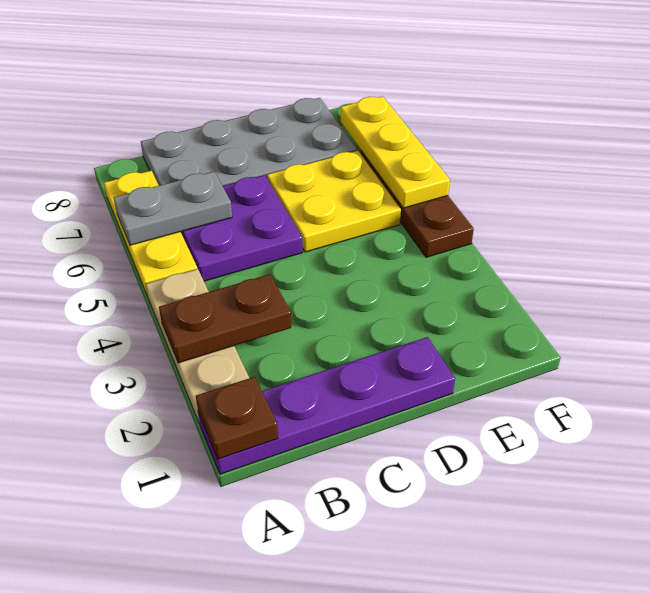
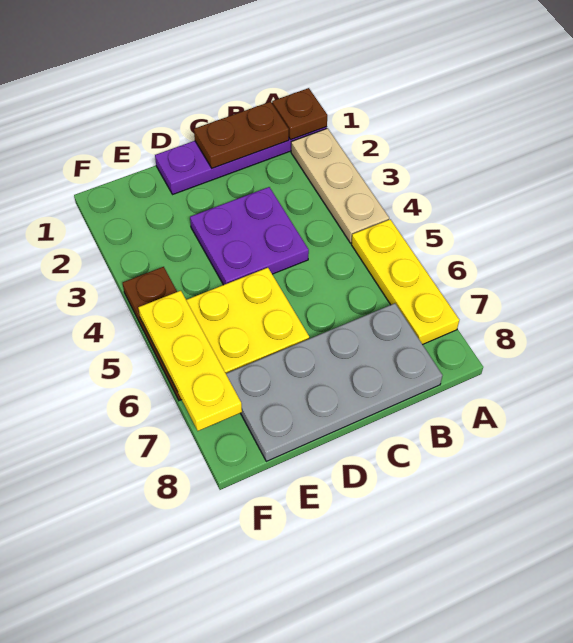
brown plate A3:B3 level 2 -> brown plate B1:C1 level 2
grey plate A6:B6 level 2 -> none
purple plate B5:C6 level 1 -> purple plate C3:D4 level 1

